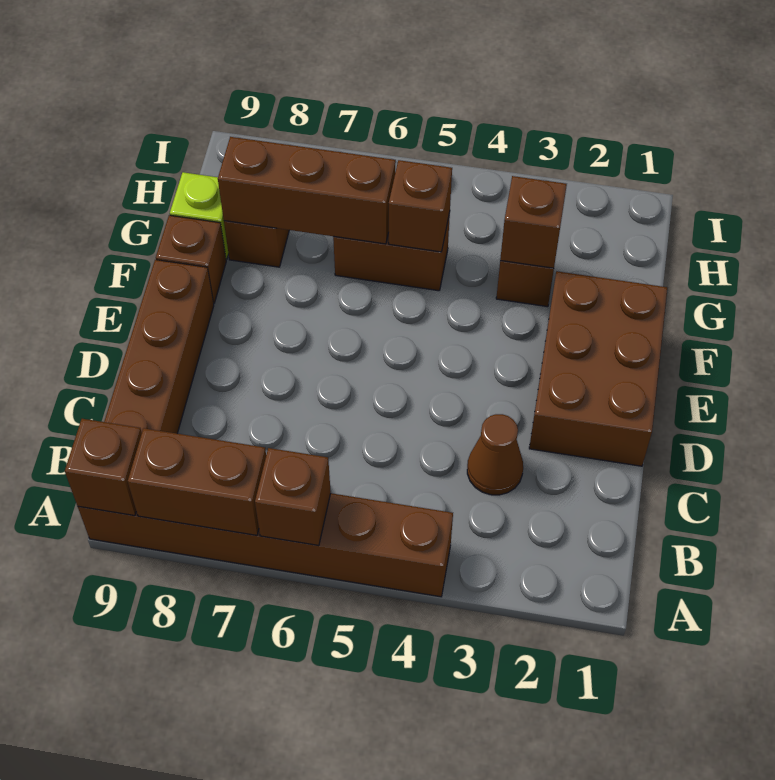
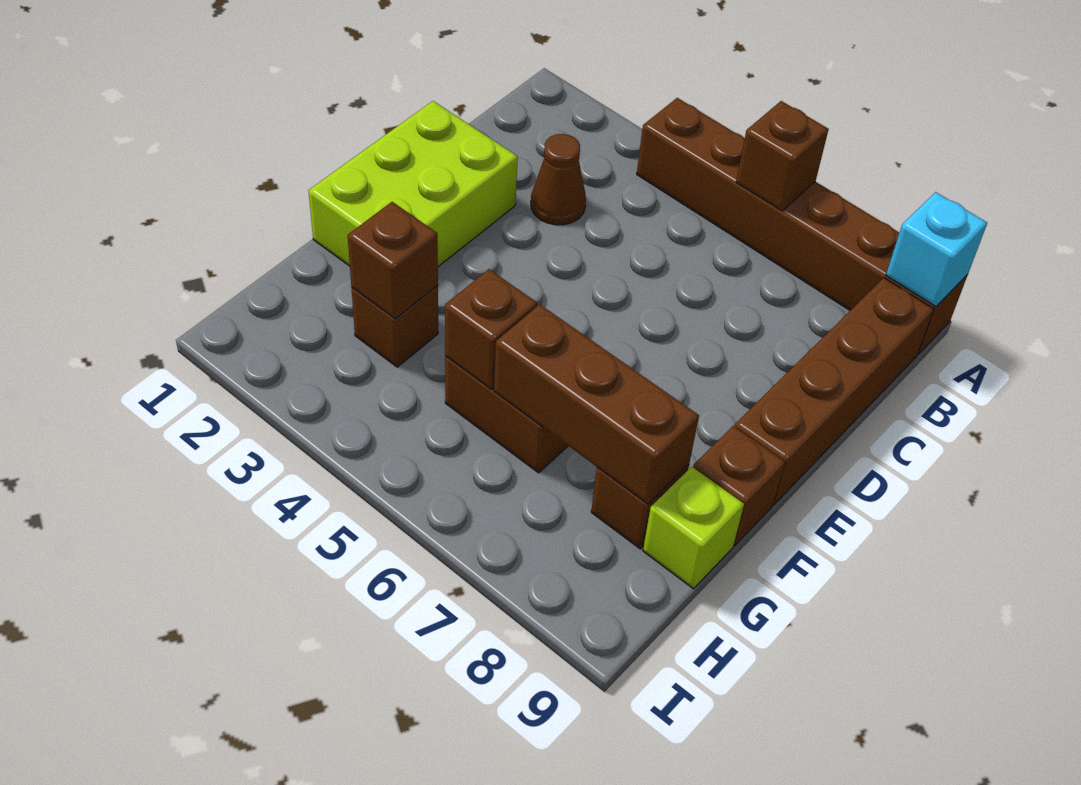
brown brick A7:A8 level 2 -> none
brown brick A9 level 2 -> cyan brick A9 level 2
brown brick D1:F2 level 1 -> lime brick D1:F2 level 1

